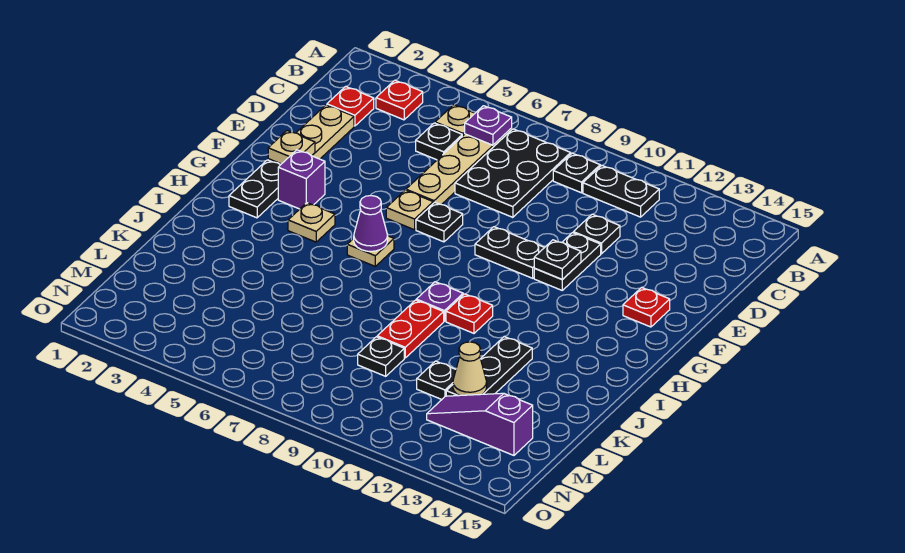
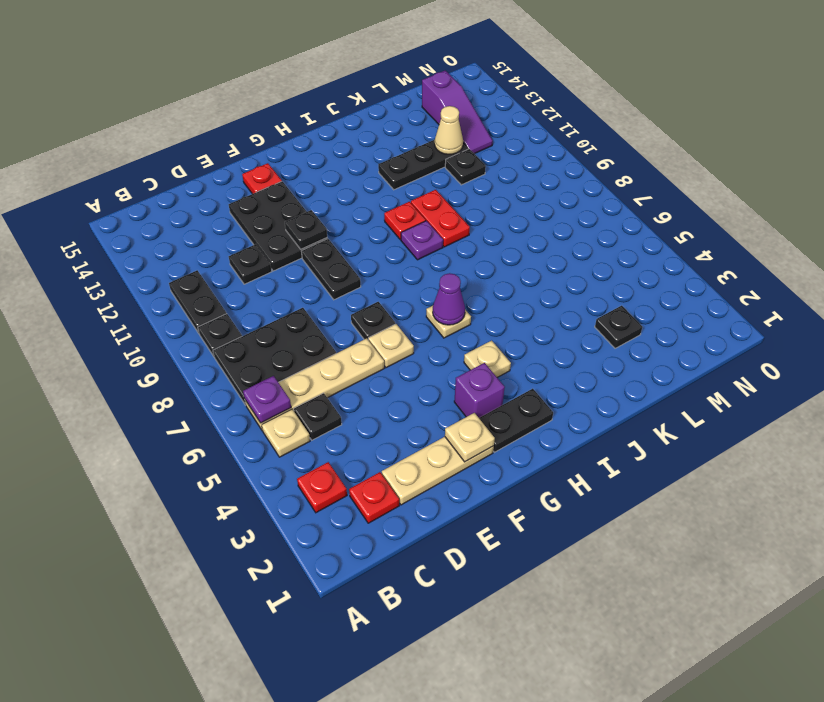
black plate E11:F11 level 1 -> black plate E11:F13 level 1
red plate J9:K9 level 1 -> red plate J9:J10 level 1
black plate L9 level 1 -> black plate L3 level 1

